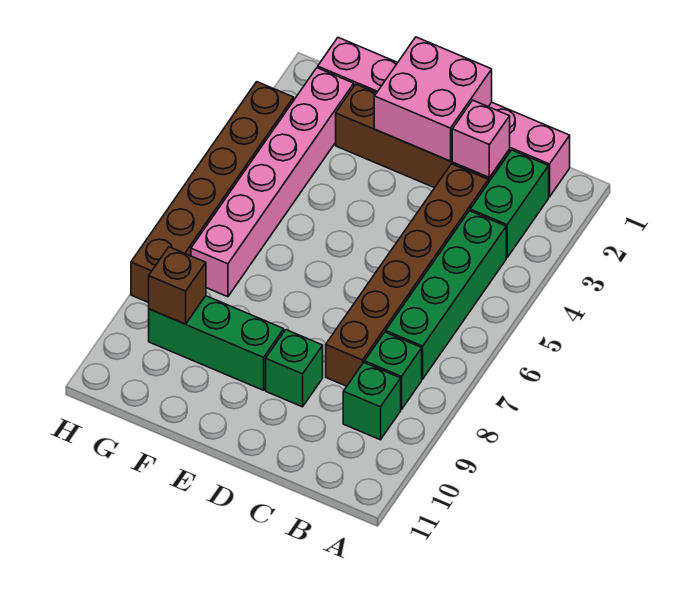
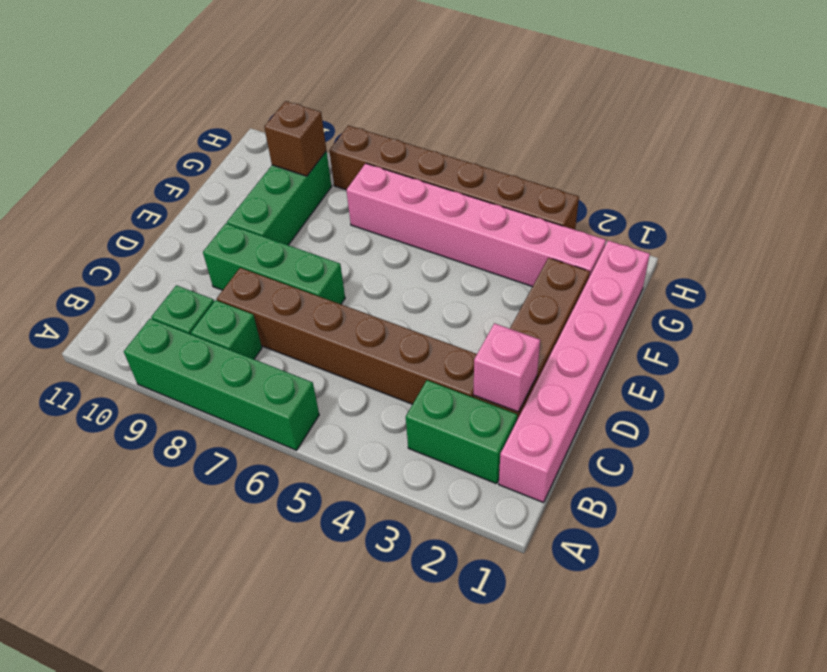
green brick B4:B7 level 1 -> green brick A6:A9 level 1
pink brick D1:E2 level 2 -> none
green brick D9 level 1 -> green brick D7:D9 level 1

